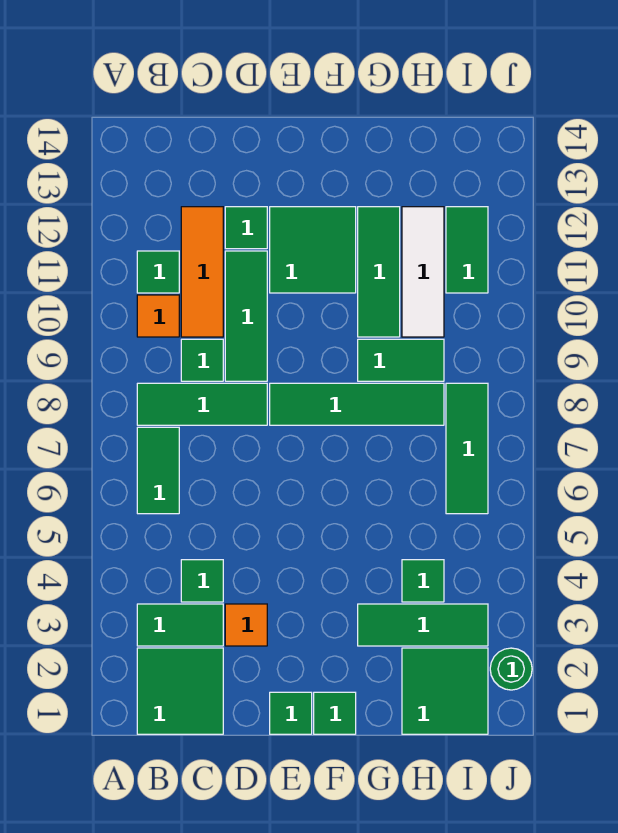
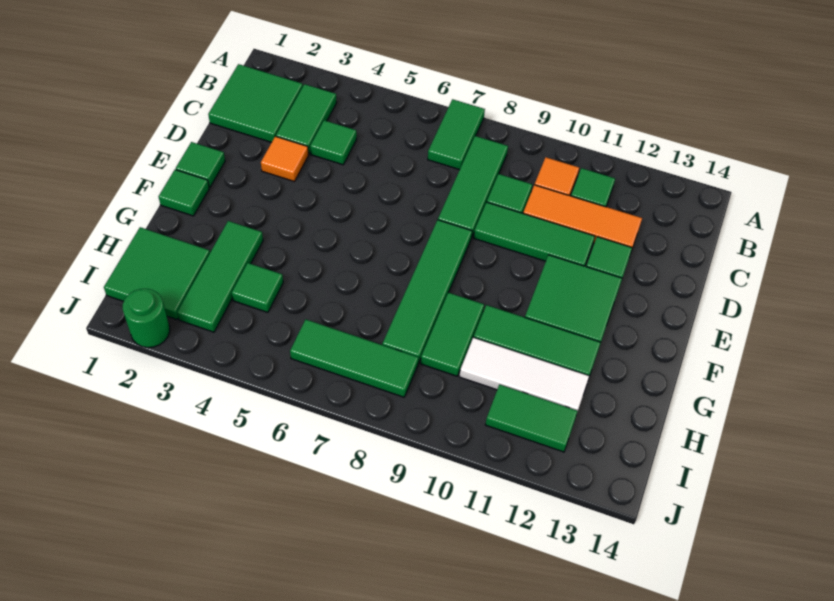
green tile B6:B7 level 1 -> green tile A7:B7 level 1

